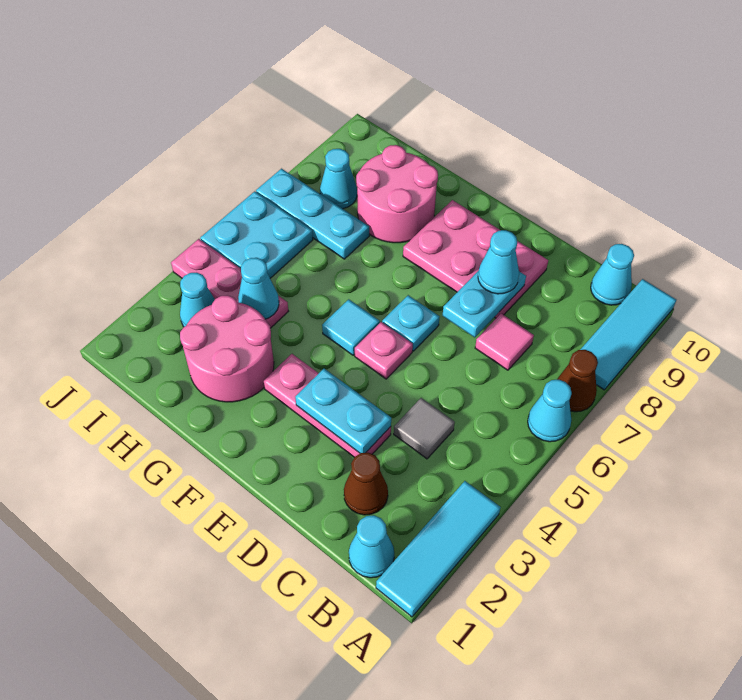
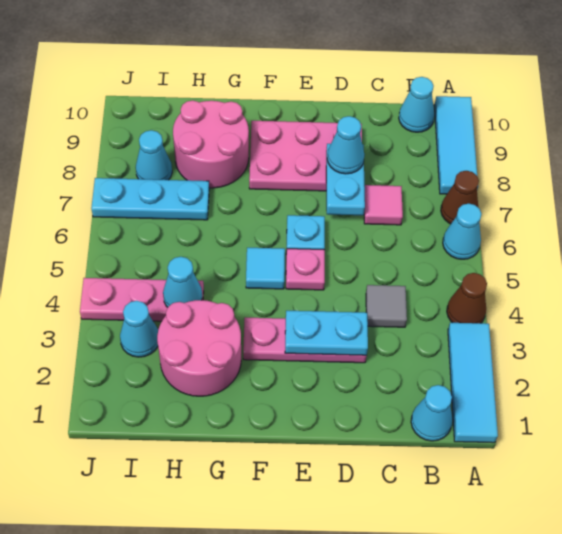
brown cone C2 level 1 -> brown cone A4 level 1
cyan plate I5:J6 level 1 -> none

